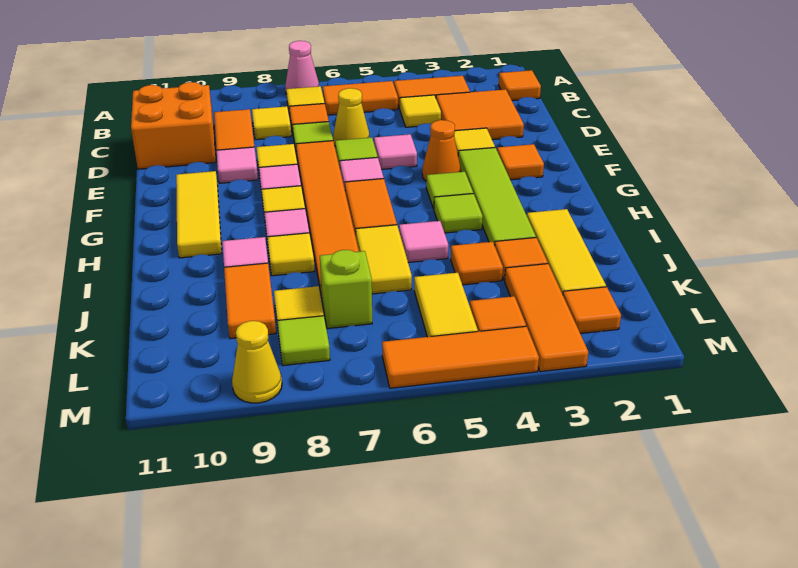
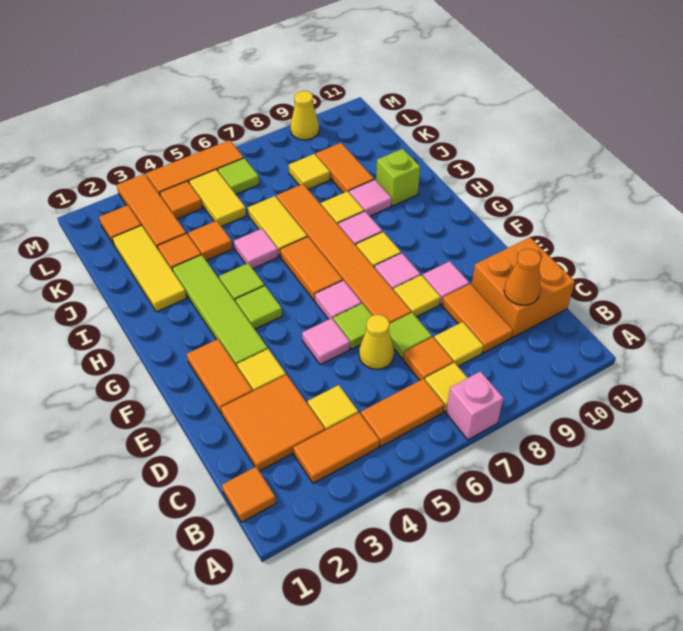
pink cone A7 level 1 -> pink brick A7 level 1
orange tile F2 level 1 -> orange tile E2:F2 level 1
orange cone F4 level 1 -> orange cone C10 level 2
yellow tile F10:H10 level 1 -> none
lime brick K7 level 1 -> lime brick I10 level 1
lime tile L8 level 1 -> lime tile L6 level 1

